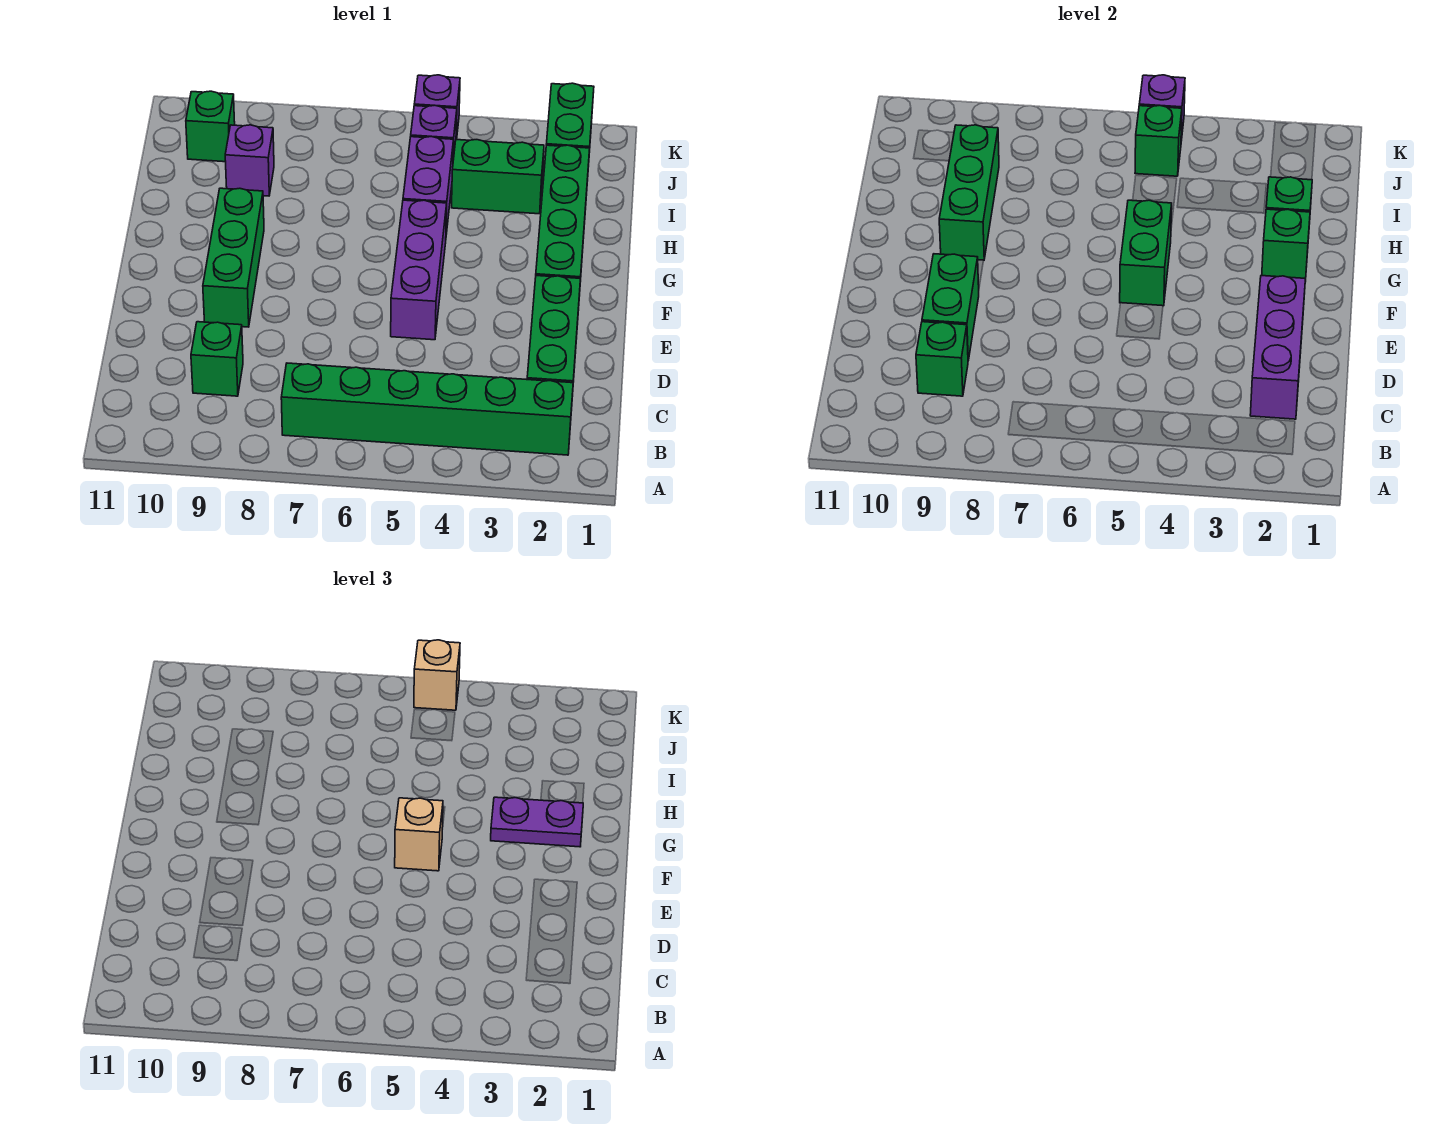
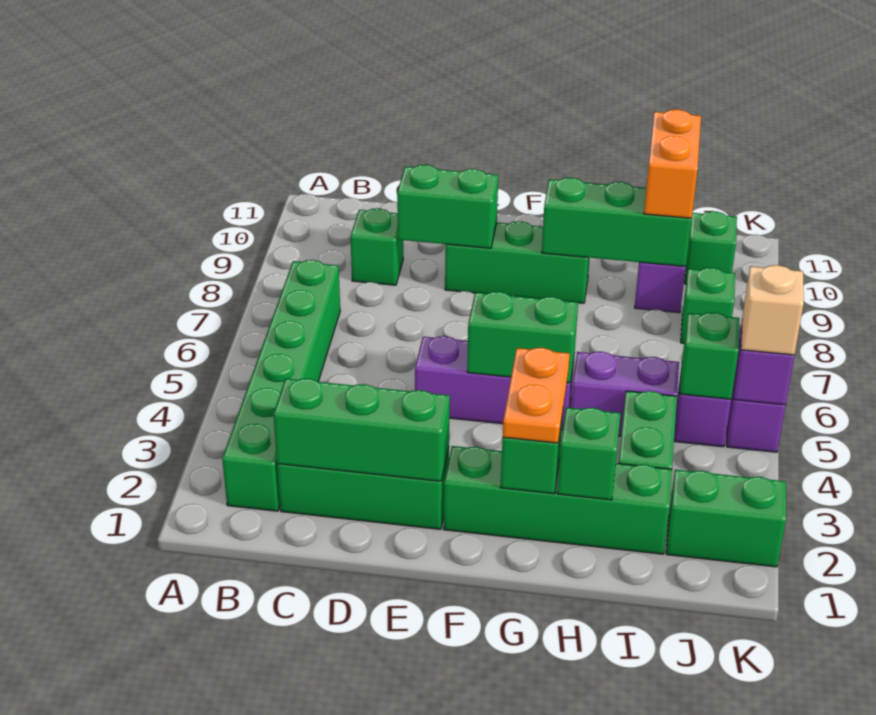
purple brick C2:E2 level 2 -> green brick C2:E2 level 2
green brick C9 level 2 -> green brick J8 level 1
tan brick F5 level 3 -> none
purple plate G2:G3 level 3 -> orange plate G2:G3 level 3
none -> orange brick I9:I10 level 3

